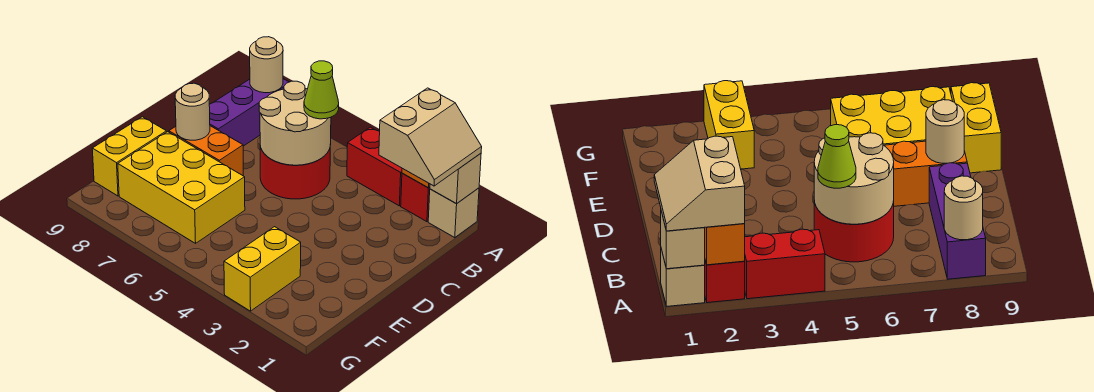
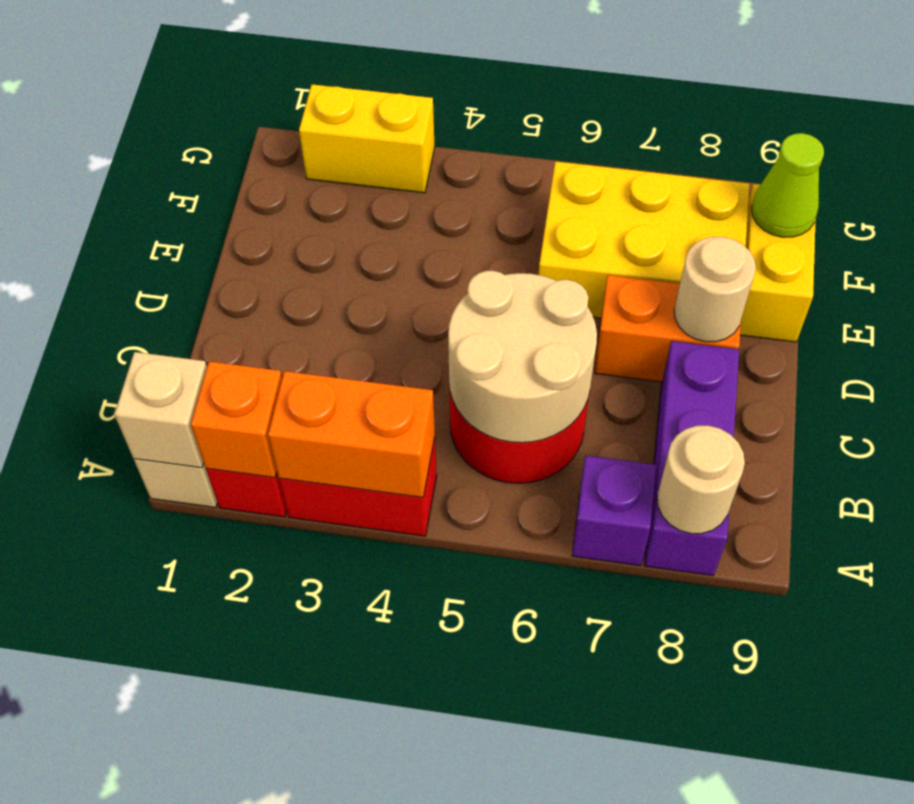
tan slope A1:B2 level 3 top 2 -> none
none -> orange brick A3:A4 level 2
none -> purple brick A7 level 1
lime cone B5 level 3 -> lime cone F9 level 2
yellow brick F3:G3 level 1 -> yellow brick G2:G3 level 1

